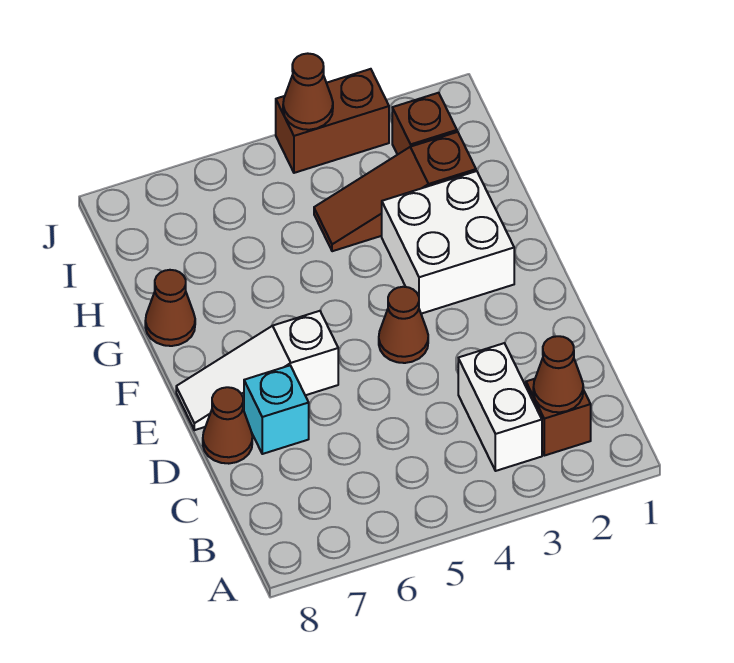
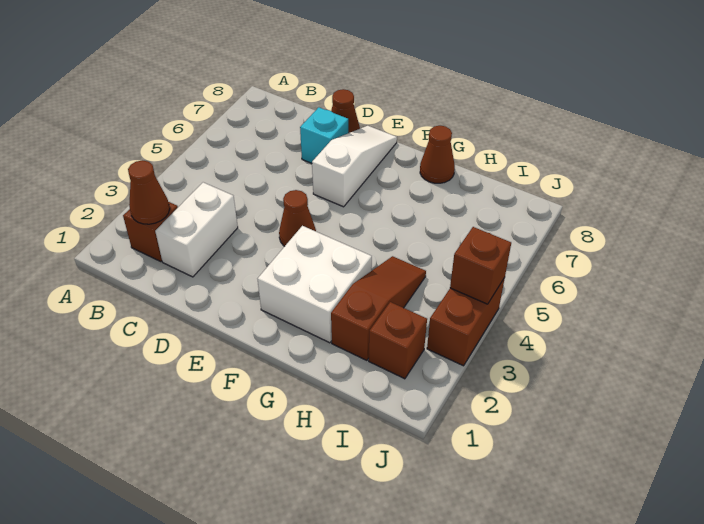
white brick B3:C3 level 1 -> white brick C2:C3 level 1
brown cone J4 level 2 -> brown brick J4 level 2

